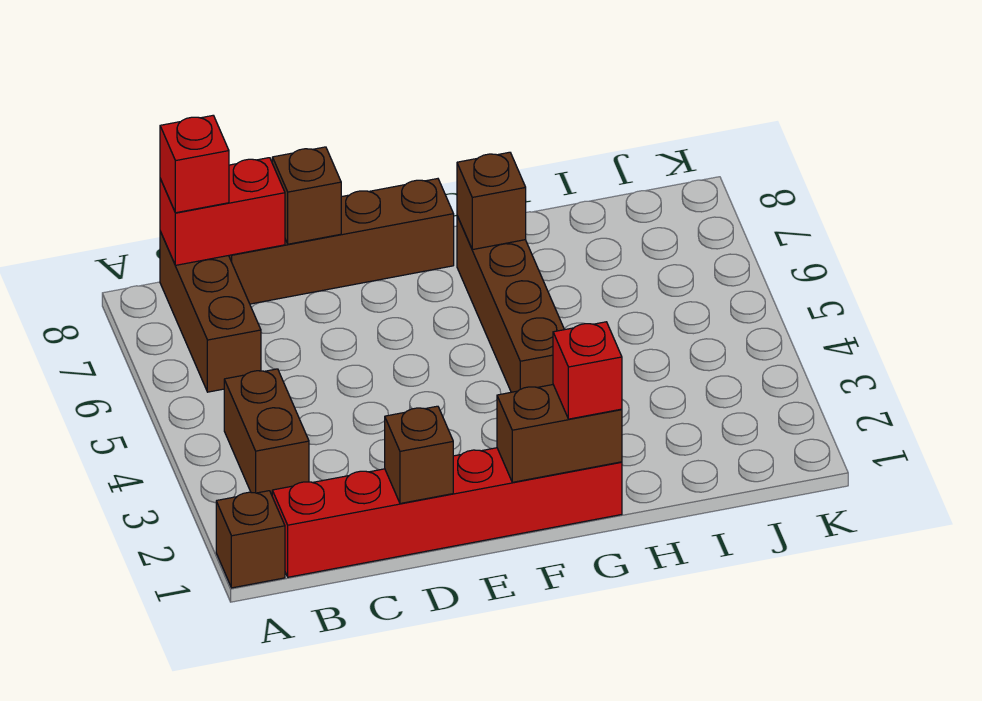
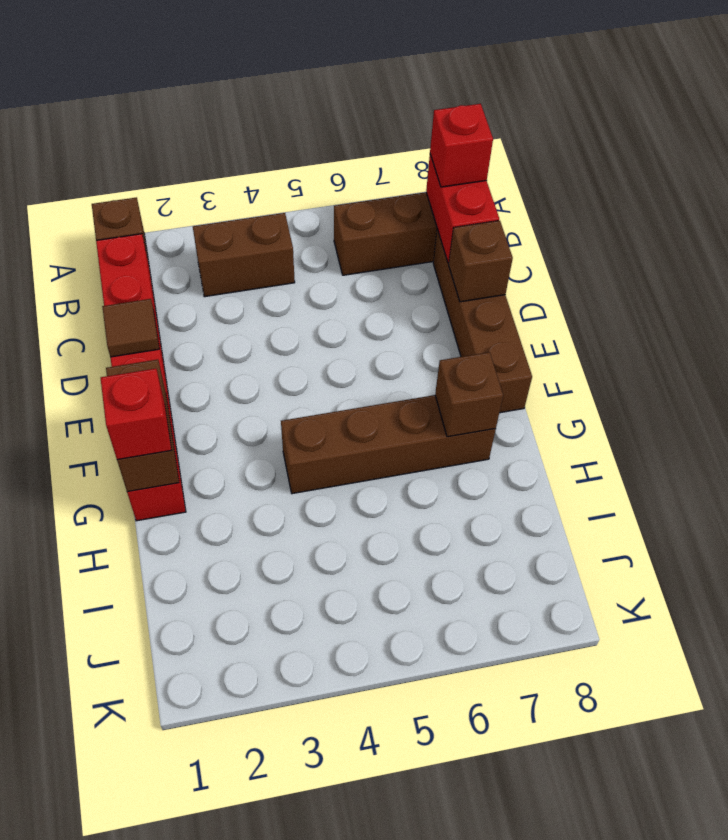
brown brick D1 level 2 -> brown tile D1 level 2

